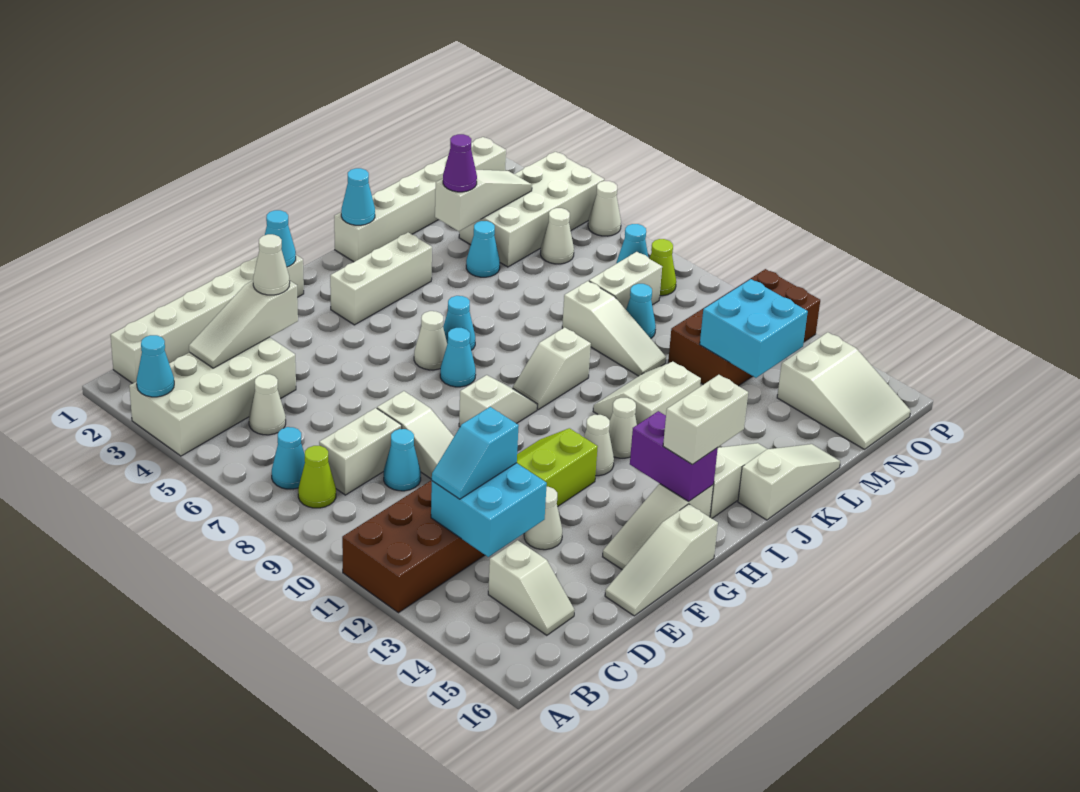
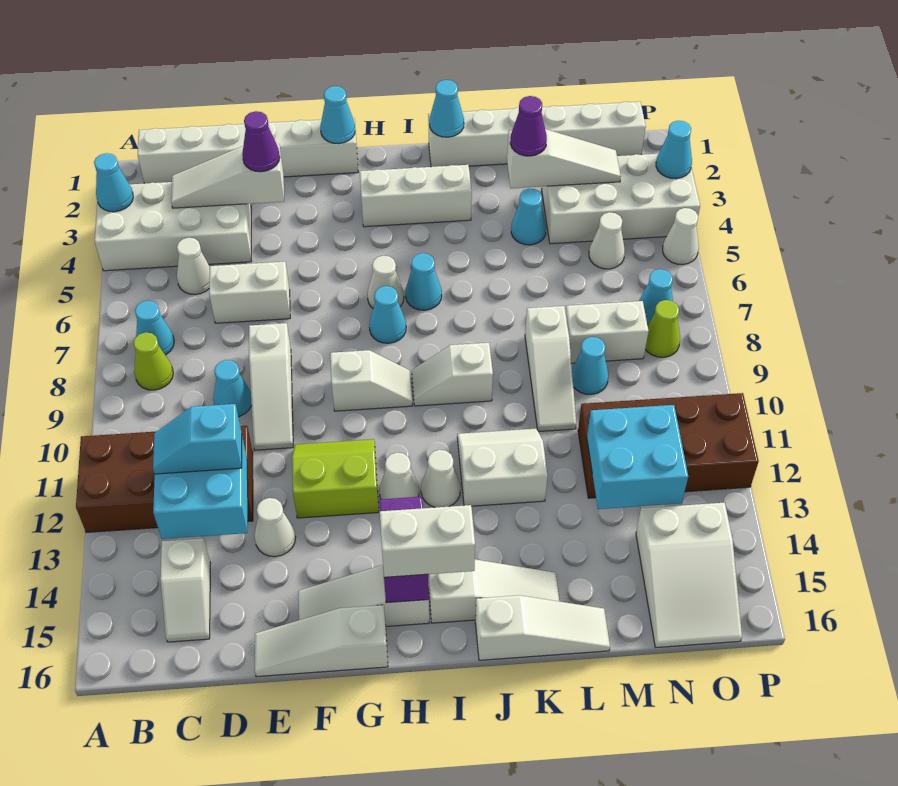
white brick C8:D8 level 1 -> white brick D6:E6 level 1
white cone E3 level 3 -> purple cone E3 level 3
none -> cyan cone P3 level 2

